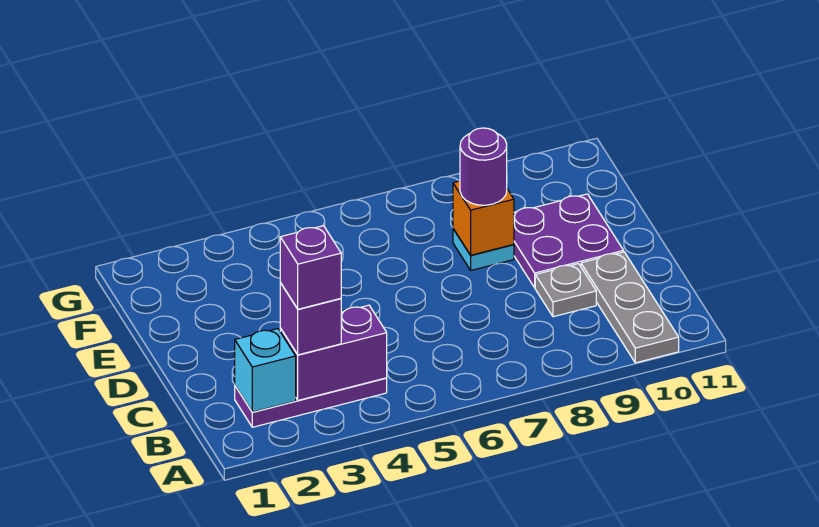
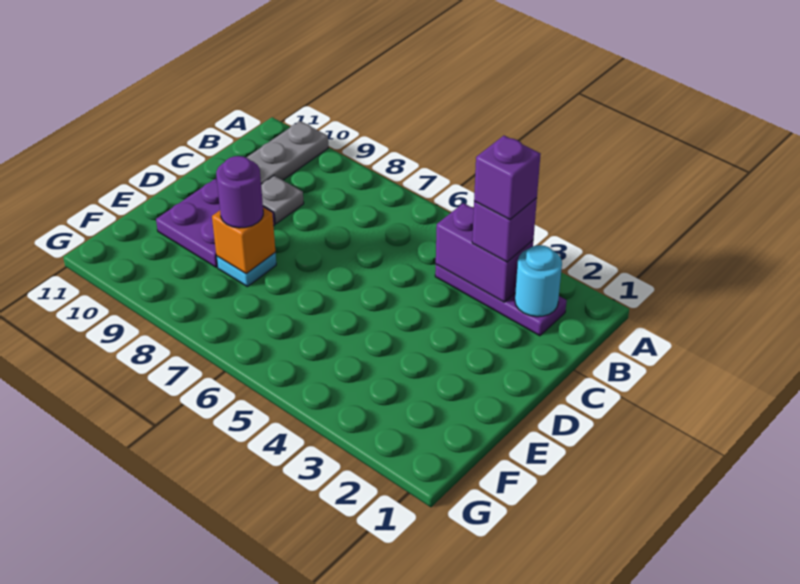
cyan brick B2 level 2 -> cyan round brick B2 level 2

